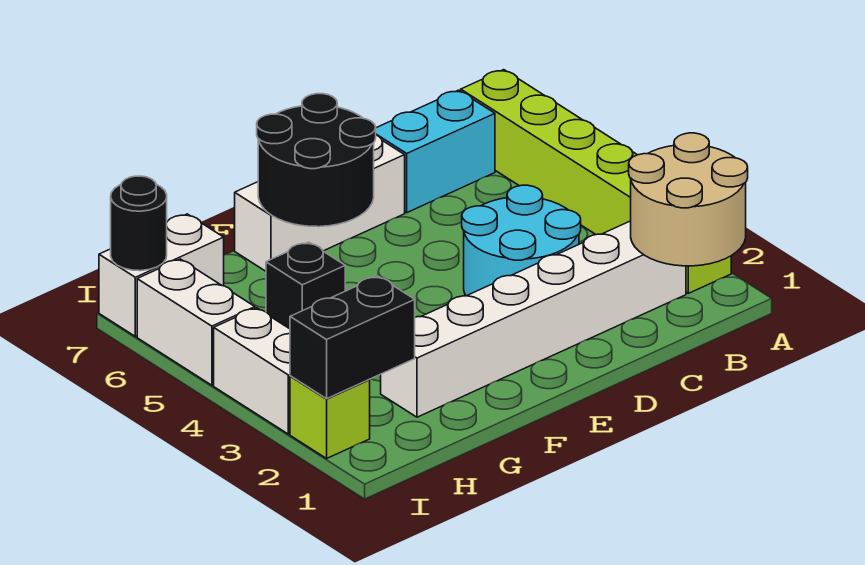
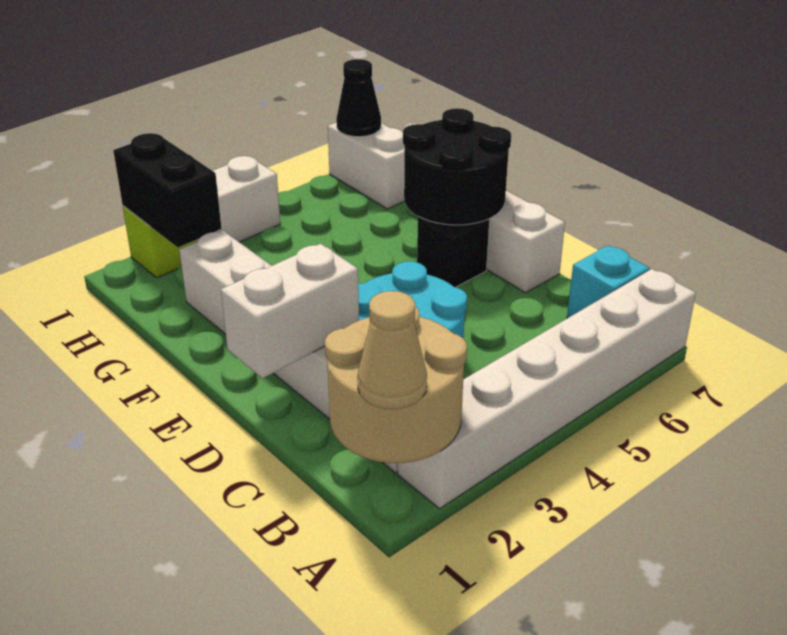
none -> tan cone A1 level 3
lime brick A2:A7 level 1 -> white brick A2:A7 level 1
cyan brick B7:C7 level 1 -> cyan brick B7 level 1
black brick G5 level 1 -> black brick E6 level 1
white brick I5:I6 level 1 -> white brick D1:D2 level 2
black round brick I7 level 2 -> black cone I7 level 2

